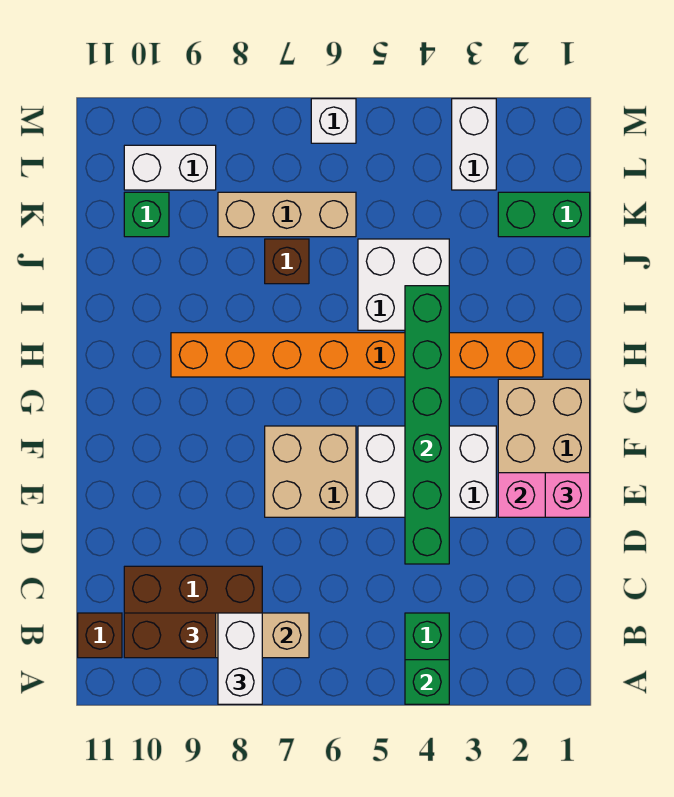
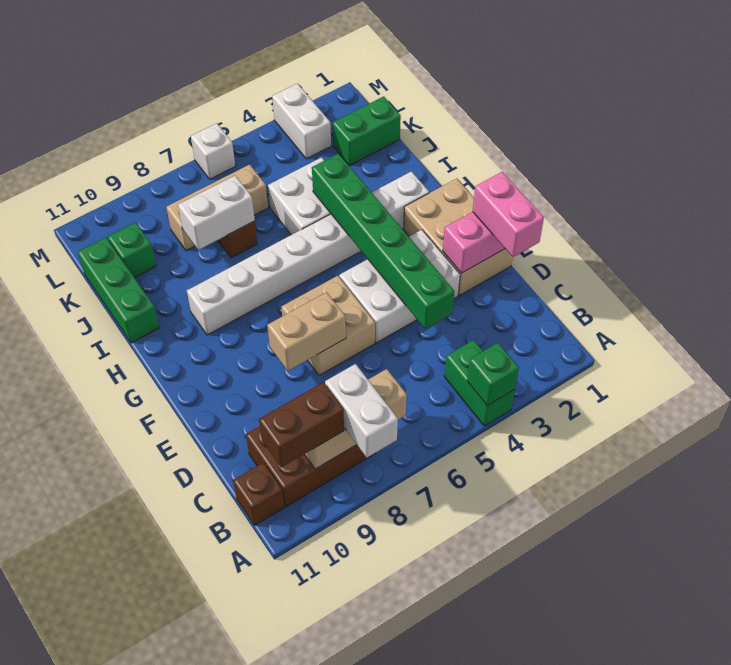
pink brick E1 level 3 -> pink brick D1:E1 level 3
none -> tan brick E7:E8 level 2
orange brick H2:H9 level 1 -> white brick H2:H9 level 1
none -> green brick I11:K11 level 1
white brick L9:L10 level 1 -> white brick J7:J8 level 2

